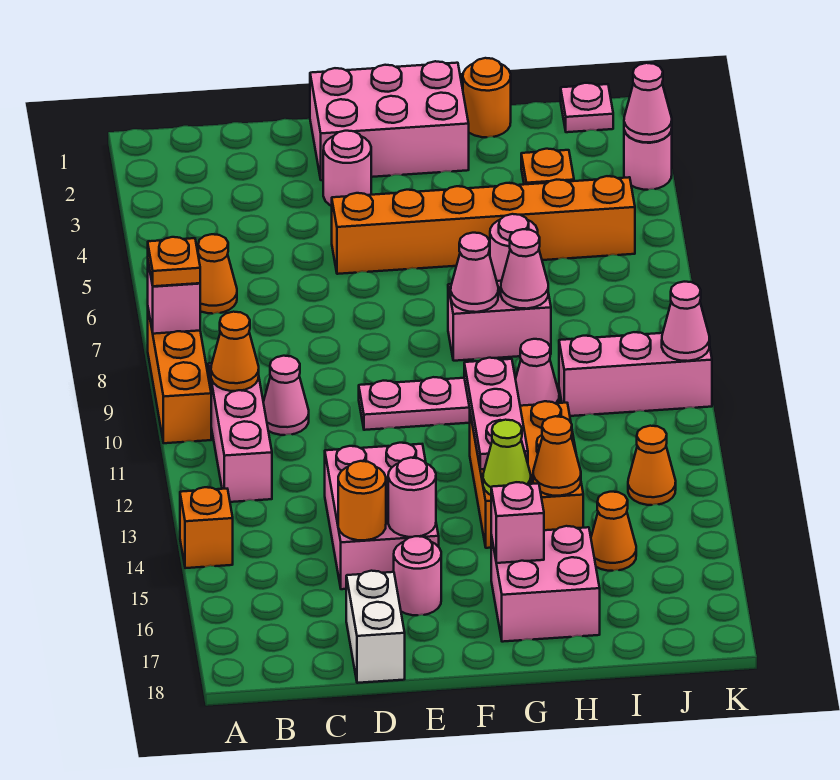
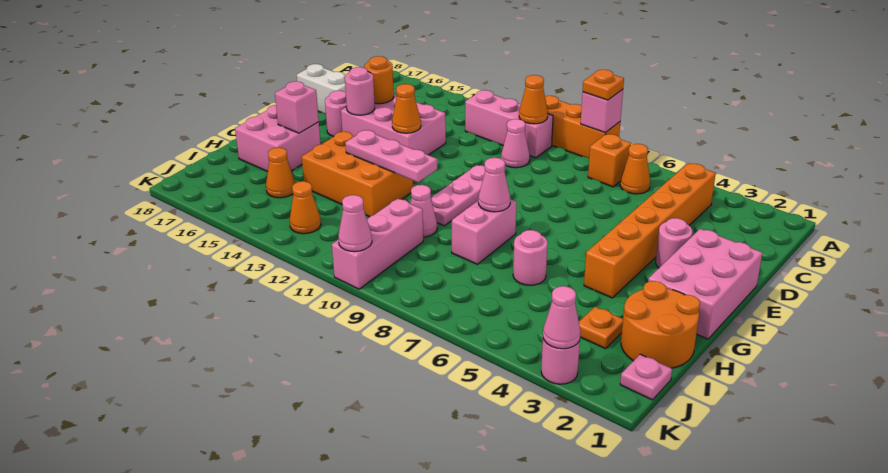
orange brick A14 level 1 -> orange brick B7 level 1
orange brick E5:J5 level 1 -> orange brick B4:G4 level 1
lime cone G14 level 2 -> none
orange round brick H1 level 1 -> orange round brick H1:I2 level 1
pink cone H8 level 2 -> none
orange cone H14 level 2 -> orange cone E13 level 2

